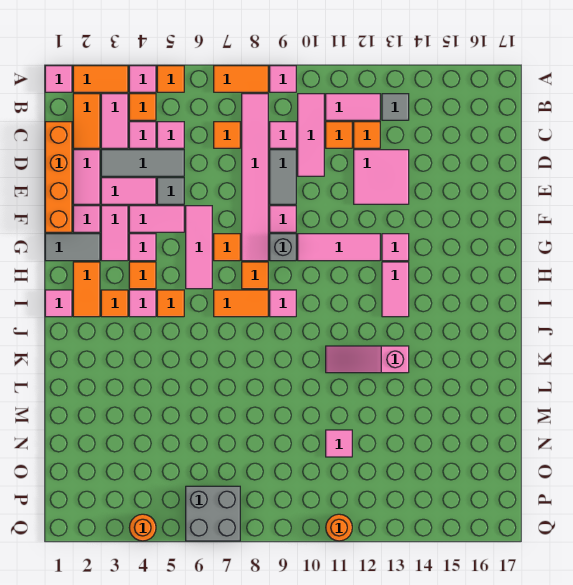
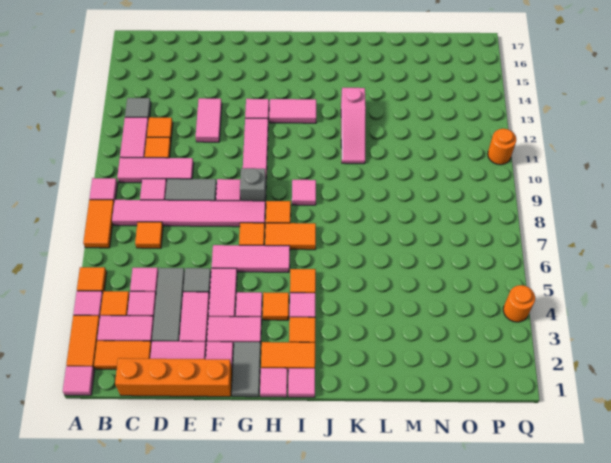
pink tile D12:E13 level 1 -> pink tile E12:E13 level 1
orange tile I7:I8 level 1 -> orange tile H7:I7 level 1
pink tile N11 level 1 -> pink tile H1 level 1
grey brick P6:Q7 level 1 -> none

